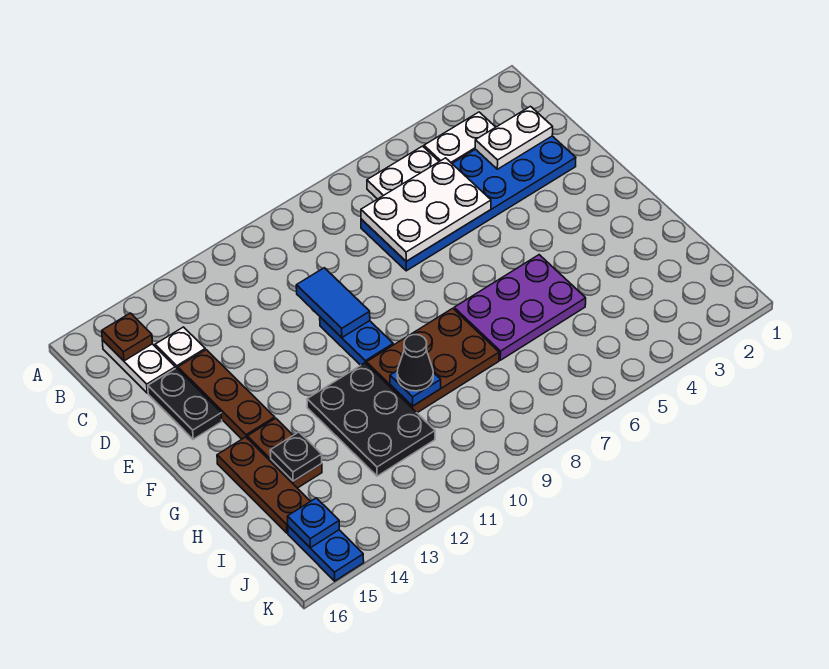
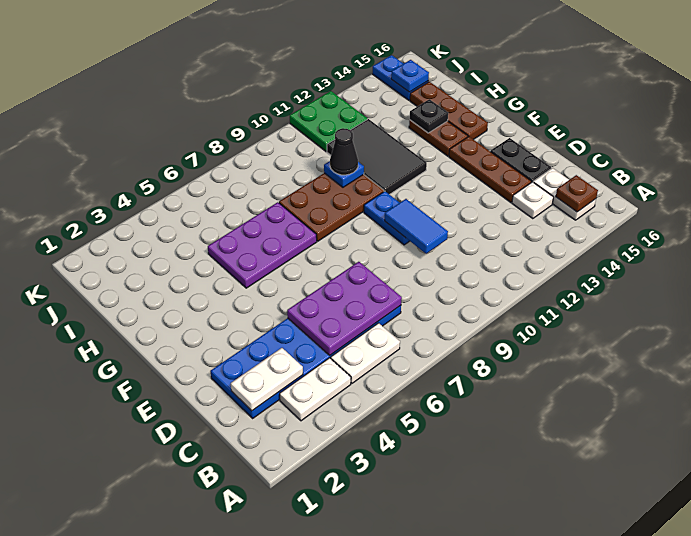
white plate C5:D7 level 2 -> purple plate C5:D7 level 2
black plate G11:I12 level 1 -> black tile G11:I12 level 1
none -> green plate J11:K12 level 1

